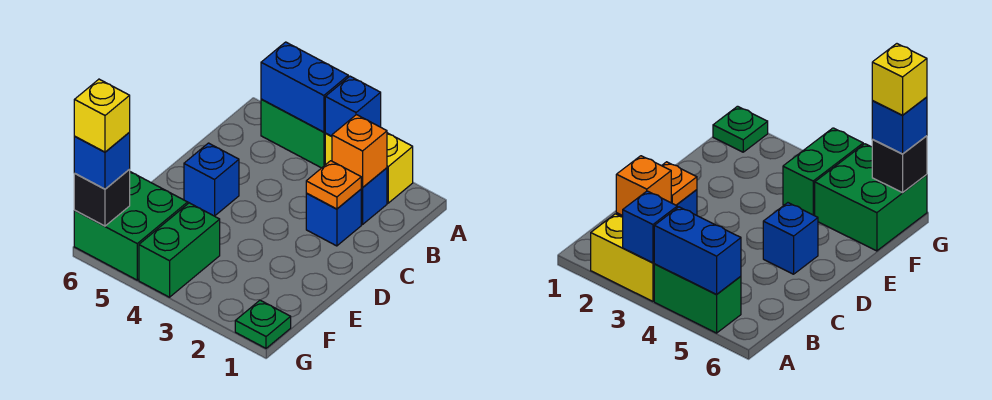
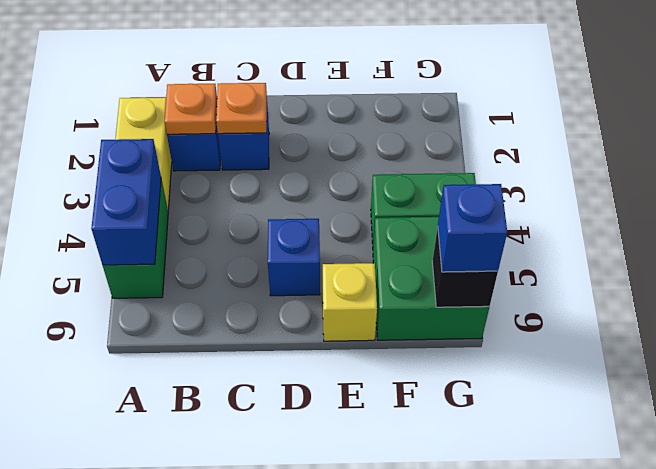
blue brick A3 level 2 -> none
orange brick B2 level 2 -> orange plate B2 level 2
green plate G1 level 1 -> none
yellow brick G6 level 4 -> yellow brick E6 level 1

